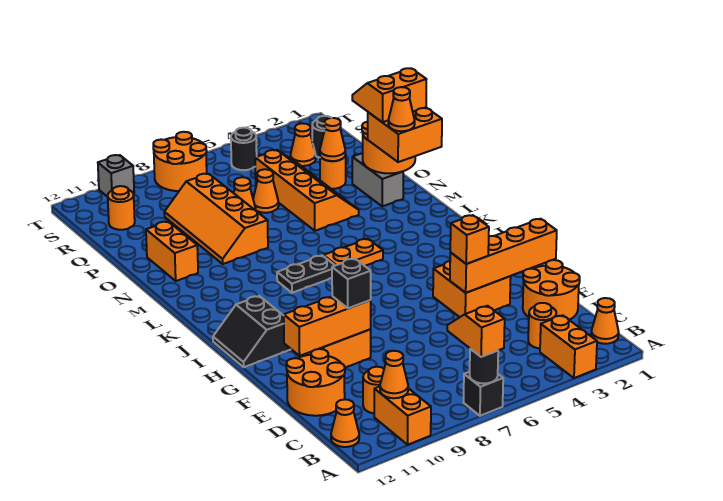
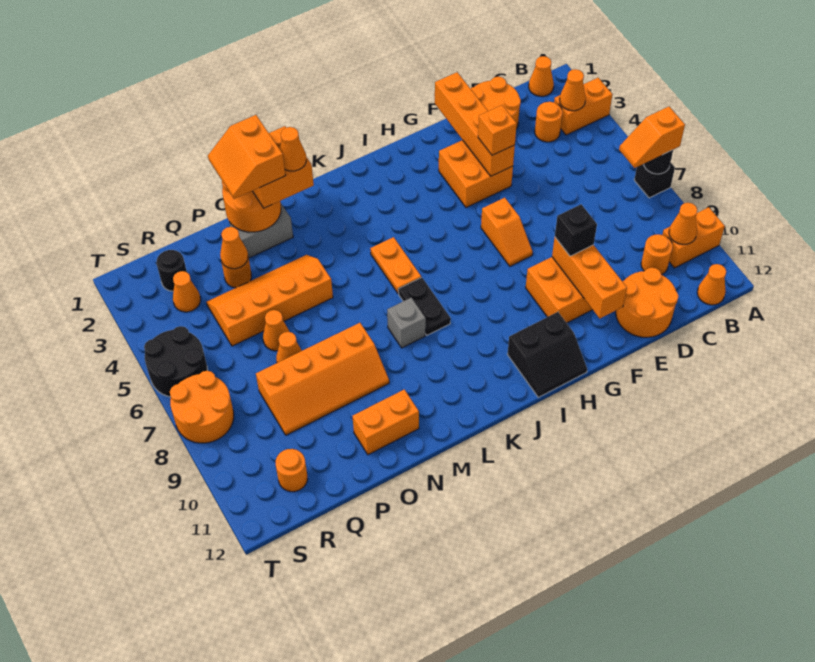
none -> orange cone B3 level 2
none -> orange slope G6:G7 level 1 top 6
black round brick S5 level 1 -> black round brick S5:T6 level 1
grey brick T10 level 1 -> grey brick L8 level 1

